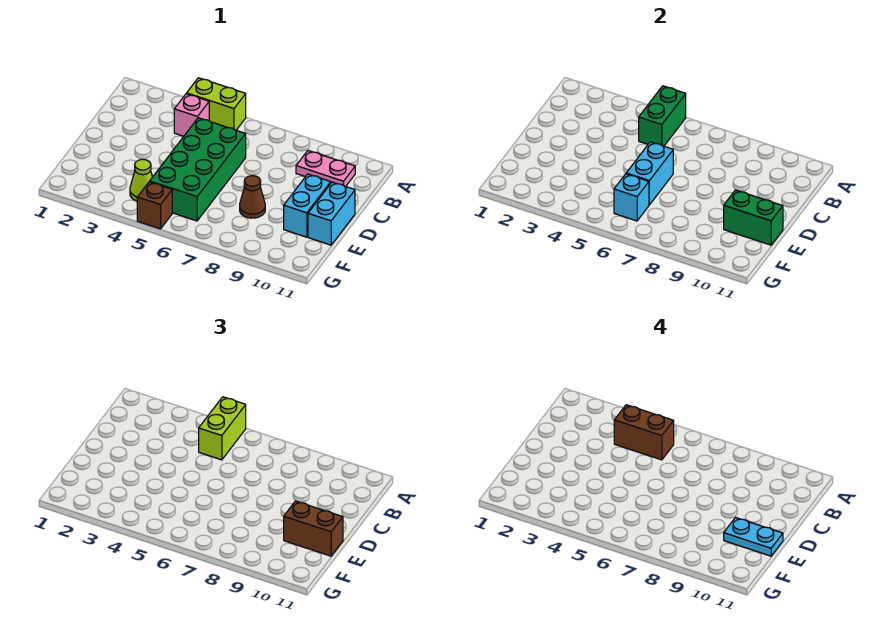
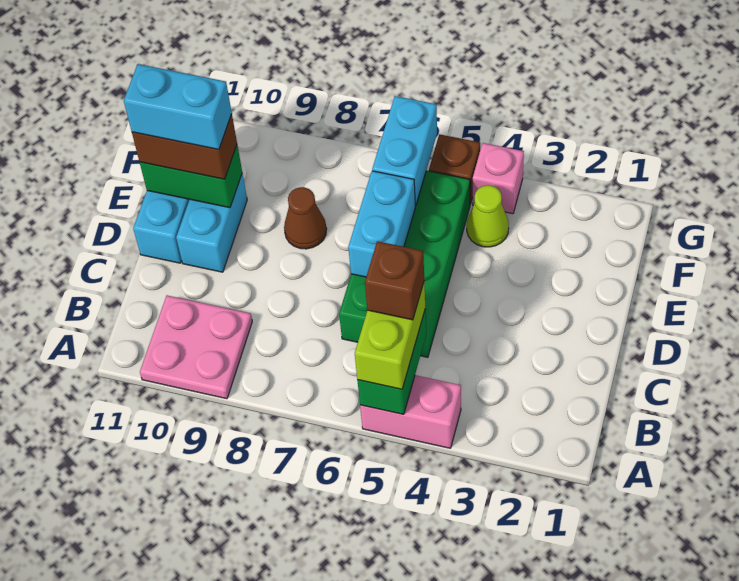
lime brick A4:A5 level 1 -> pink brick A4:A5 level 1
pink brick B4 level 1 -> pink brick G4 level 1
brown brick B4:B5 level 4 -> brown brick B5 level 4
pink plate B9:B10 level 1 -> pink plate A9:B10 level 1
cyan plate E10:E11 level 4 -> cyan brick E10:E11 level 4
cyan brick F6 level 2 -> cyan brick F6:G6 level 2

